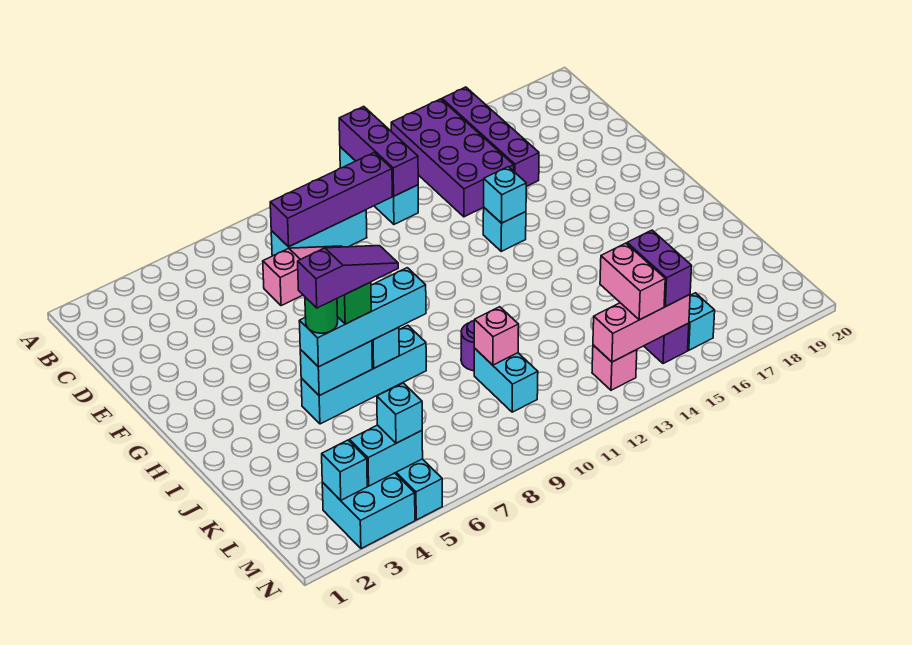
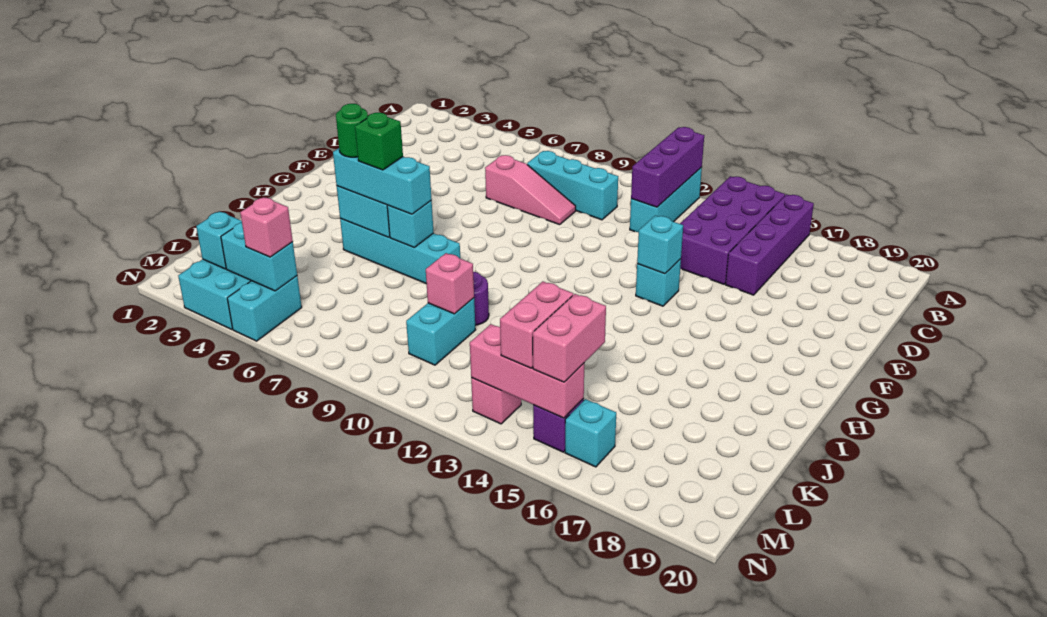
purple brick C8:C11 level 2 -> none
cyan brick I5:I8 level 3 -> cyan brick I5:I7 level 3
purple slope I5:I7 level 5 top 5 -> none
purple brick L15:M15 level 3 -> pink brick L15:M15 level 3
cyan brick M5 level 3 -> pink brick M5 level 3

